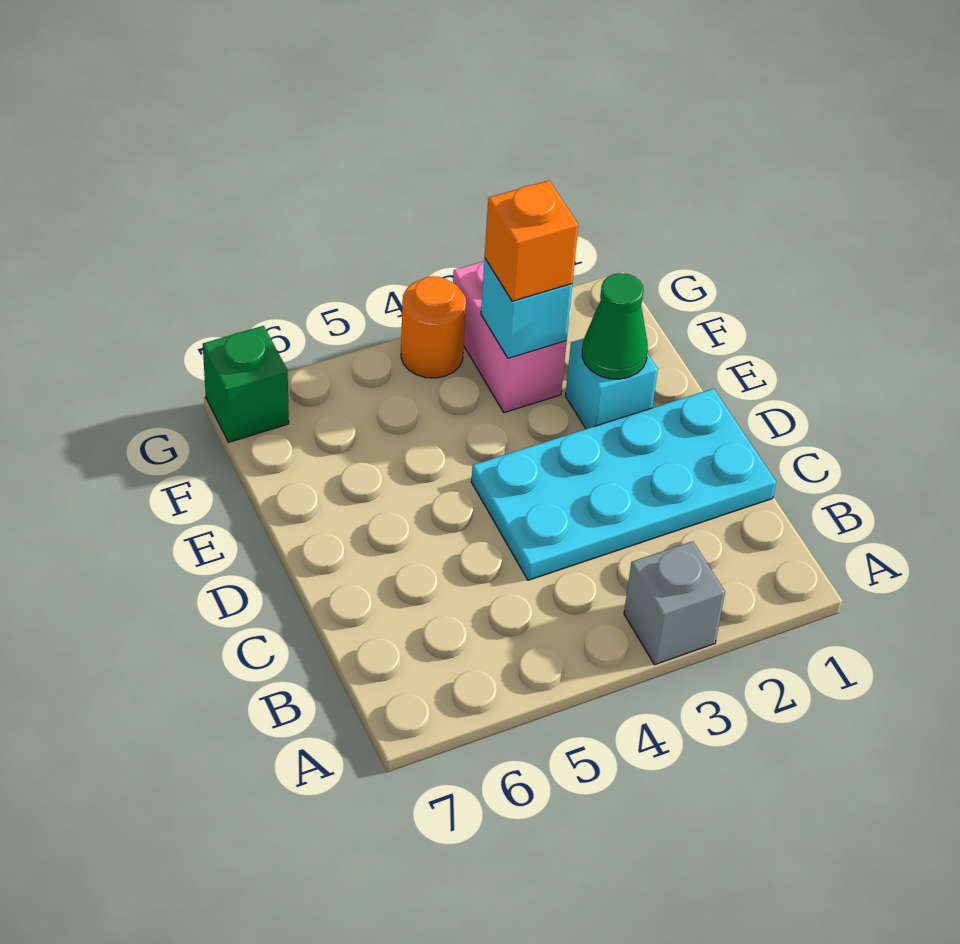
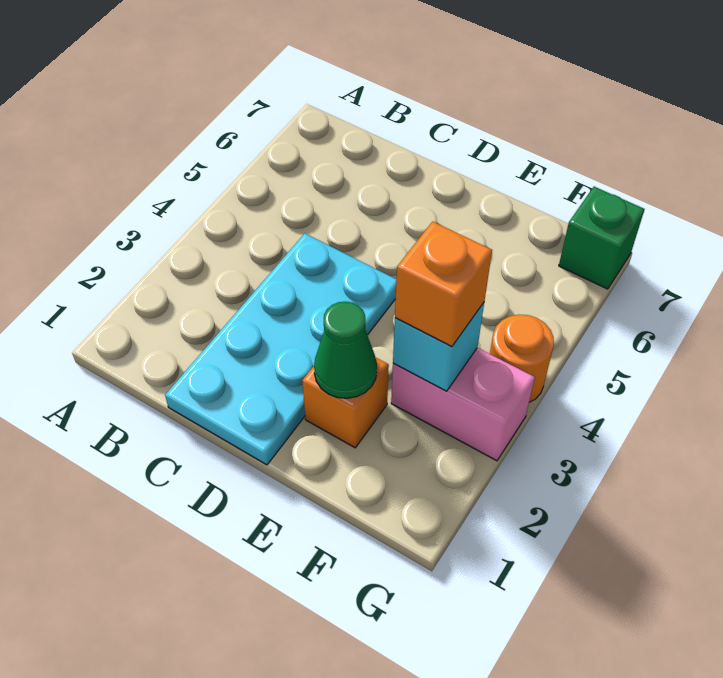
grey brick A3 level 1 -> none
cyan brick E2 level 1 -> orange brick E2 level 1

